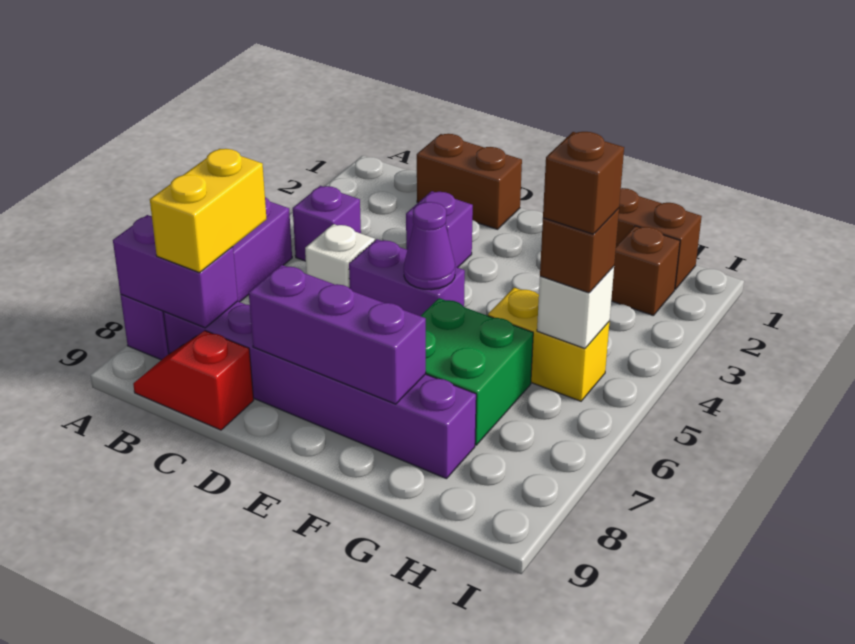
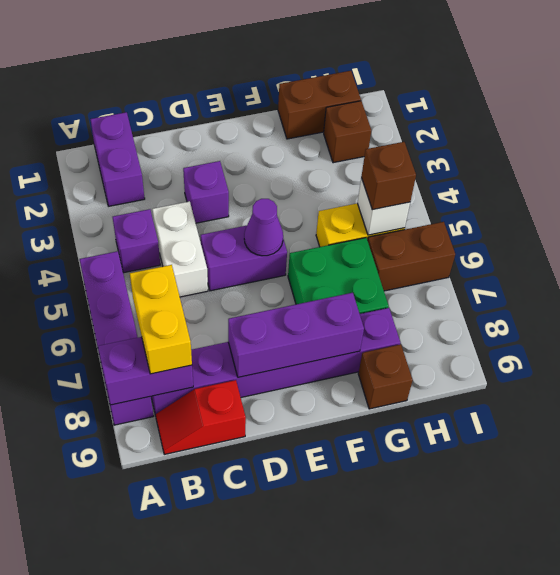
none -> purple brick B1:B2 level 1
brown brick C1:D1 level 1 -> brown brick H6:I6 level 1
white brick C5 level 1 -> white brick C4:C5 level 1
brown brick H5 level 4 -> brown brick G9 level 1

